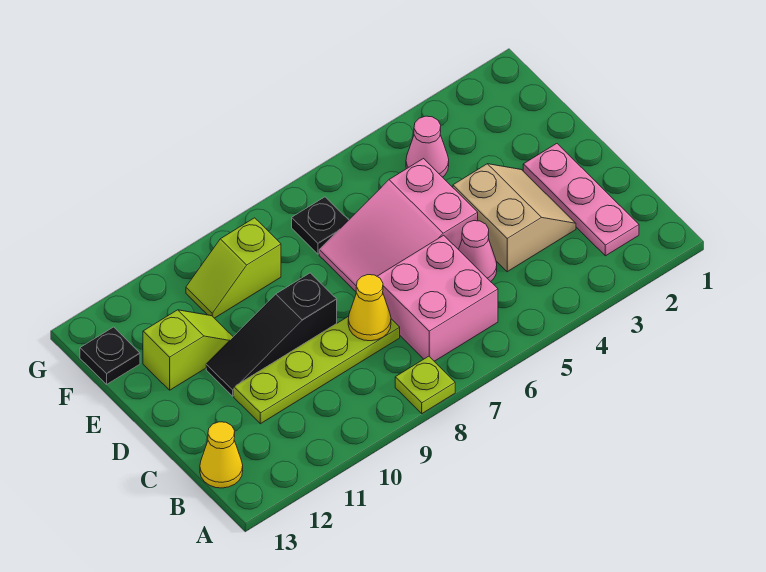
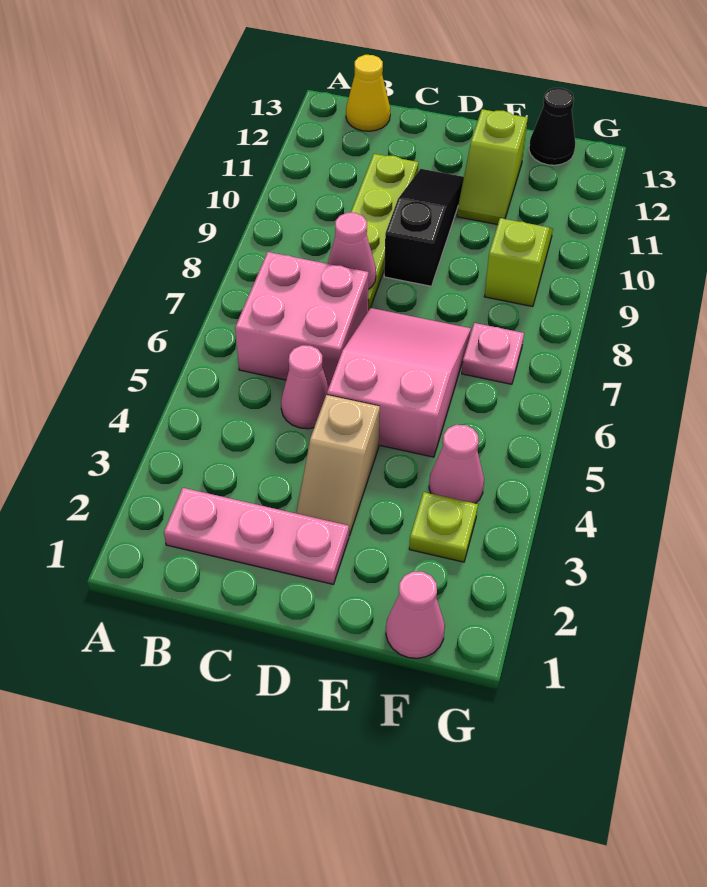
lime plate A8 level 1 -> lime plate F3 level 1
tan slope C3:D4 level 1 top 4 -> tan slope D3:D4 level 1 top 4
yellow cone C8 level 2 -> pink cone C8 level 2
none -> pink cone F1 level 1
black plate F7 level 1 -> pink plate F7 level 1
black plate F13 level 1 -> black cone F13 level 1

